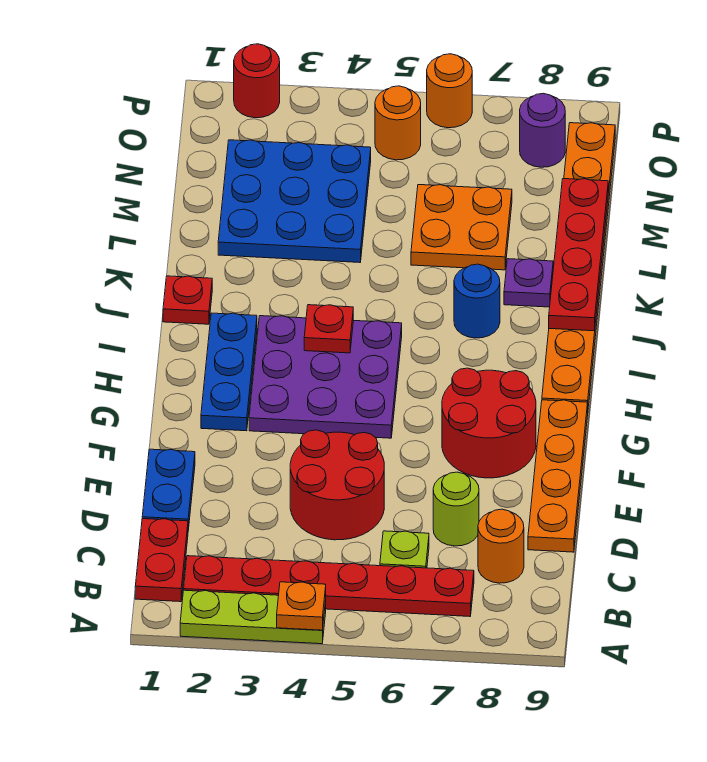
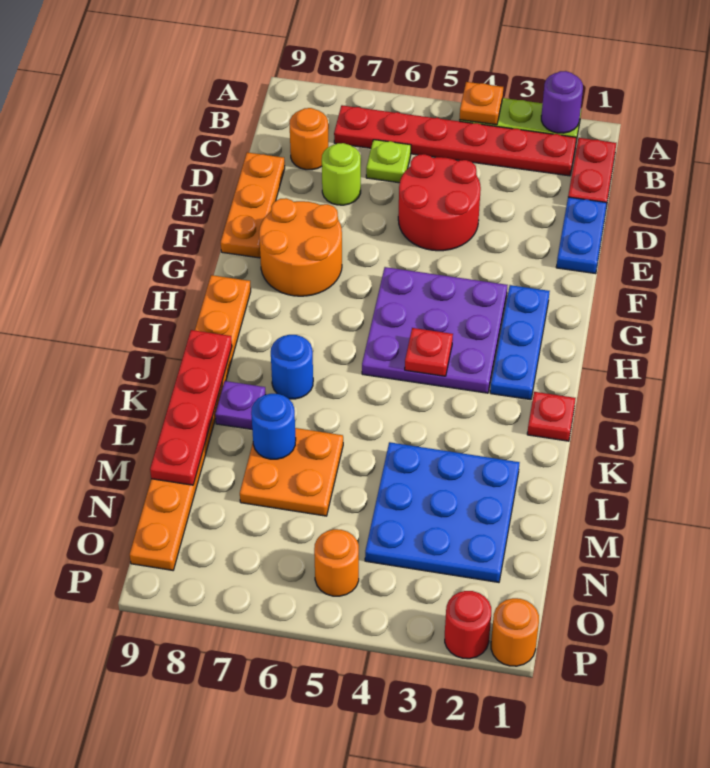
orange plate D9:G9 level 1 -> orange plate D9:F9 level 1
red round brick F7:G8 level 1 -> orange round brick F7:G8 level 1
none -> blue round brick L7 level 2
purple round brick O8 level 1 -> purple round brick A2 level 2
orange round brick P6 level 1 -> orange round brick P1 level 1

